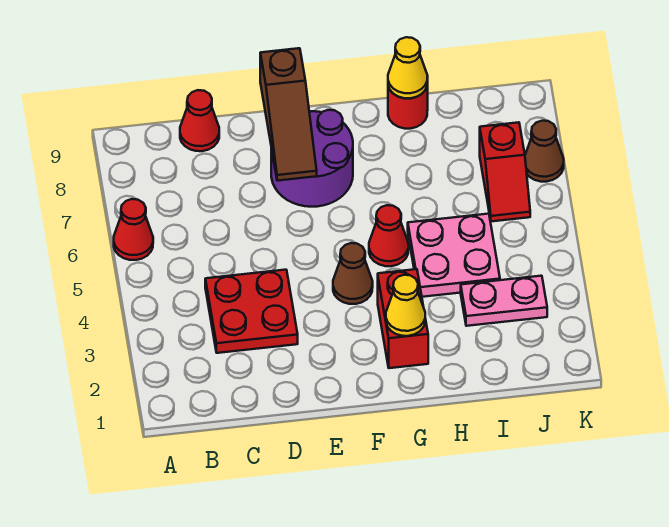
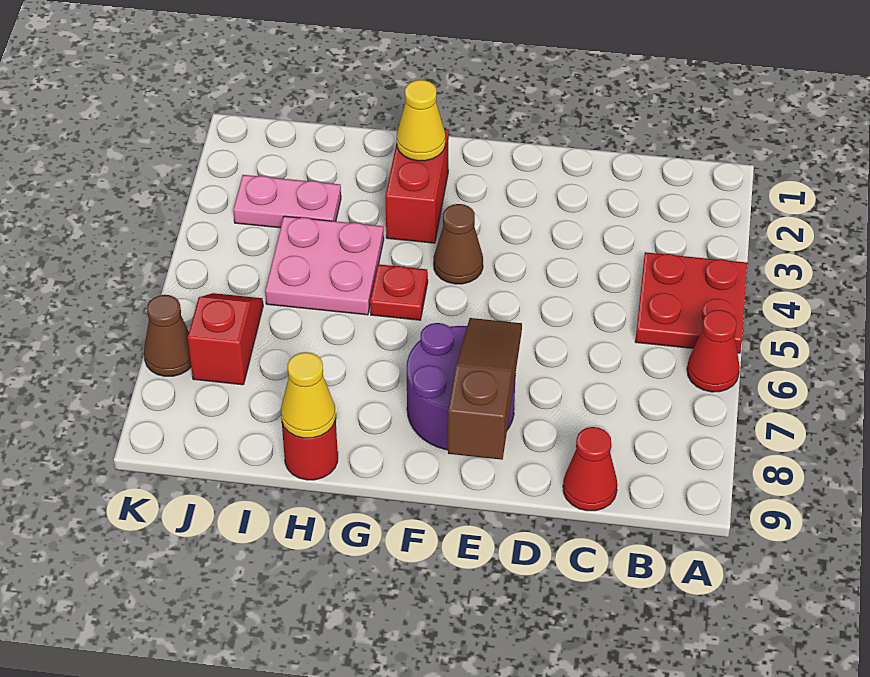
red plate C3:D4 level 1 -> red plate A4:B5 level 1
red cone G5 level 1 -> red plate G5 level 1

